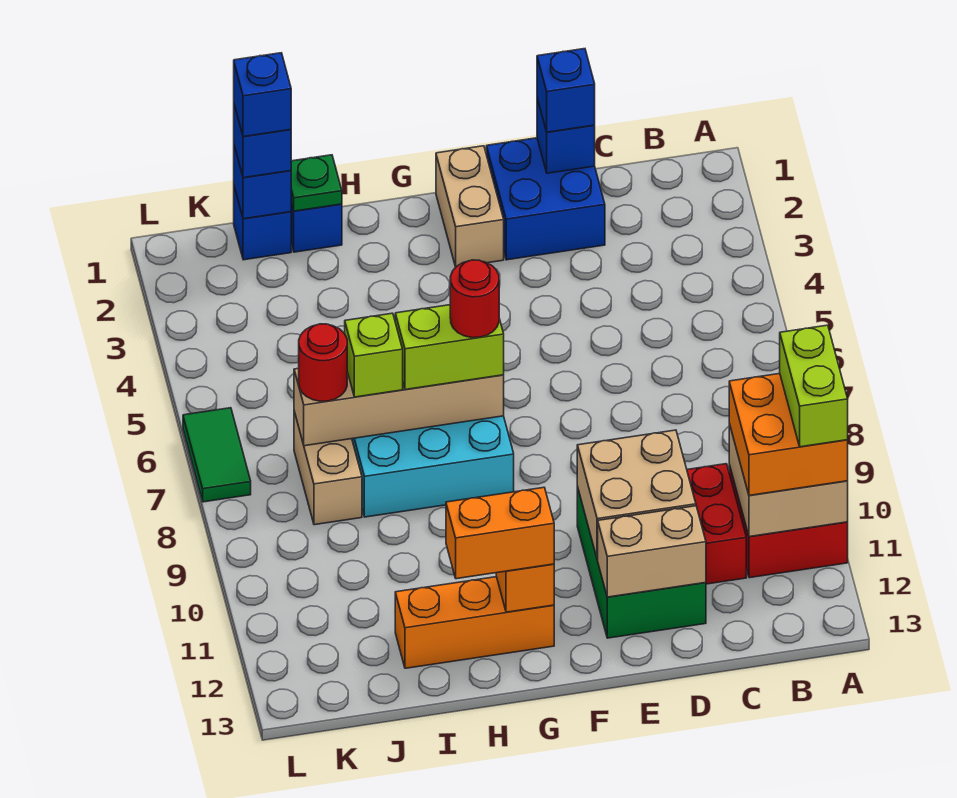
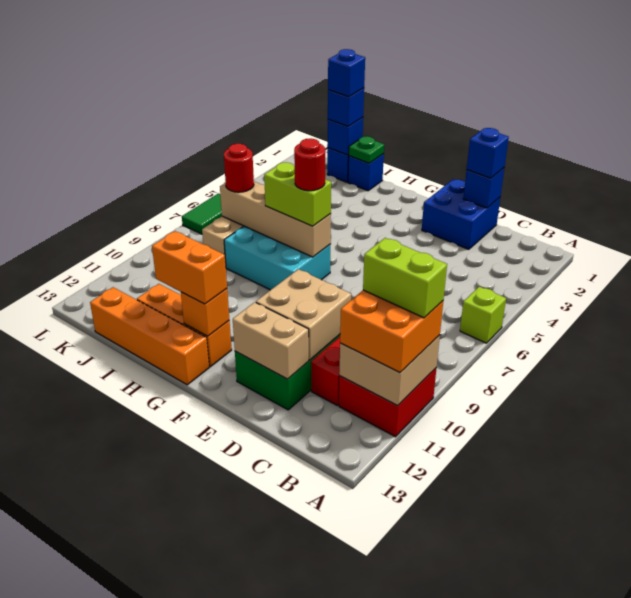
lime brick A10:A11 level 4 -> lime brick A10:B10 level 4
tan brick F1:F2 level 1 -> none
none -> orange brick G13:J13 level 1
lime brick I7 level 3 -> lime brick A6 level 1

